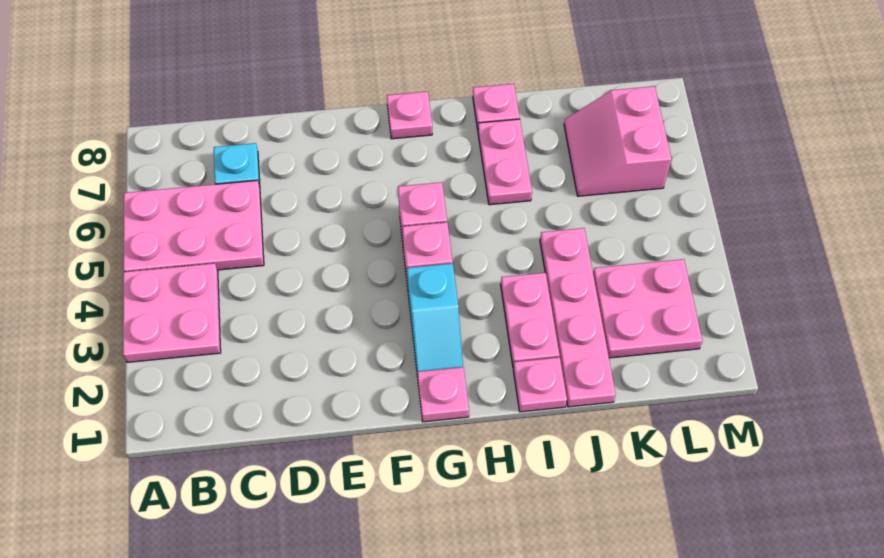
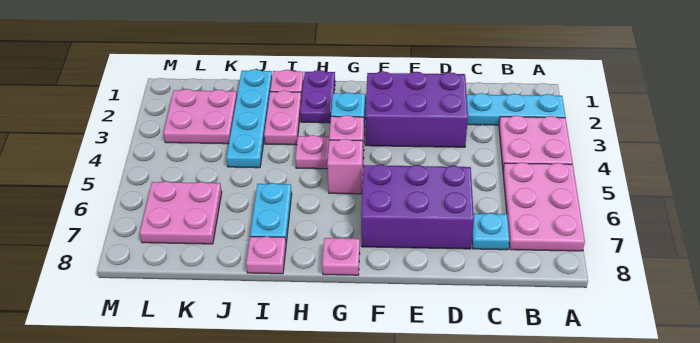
none -> cyan plate A2:C2 level 1
pink plate A5:C6 level 1 -> pink plate A5:B7 level 1
none -> purple brick D2:F3 level 1
none -> purple brick D6:F7 level 1
pink plate G1 level 1 -> pink plate H4 level 1
none -> purple plate H1:H2 level 1
pink plate I6:I7 level 1 -> cyan plate I6:I7 level 1
pink plate J1:J4 level 1 -> cyan plate J1:J4 level 1
pink slope K6:L7 level 1 top L -> pink plate K6:L7 level 1

